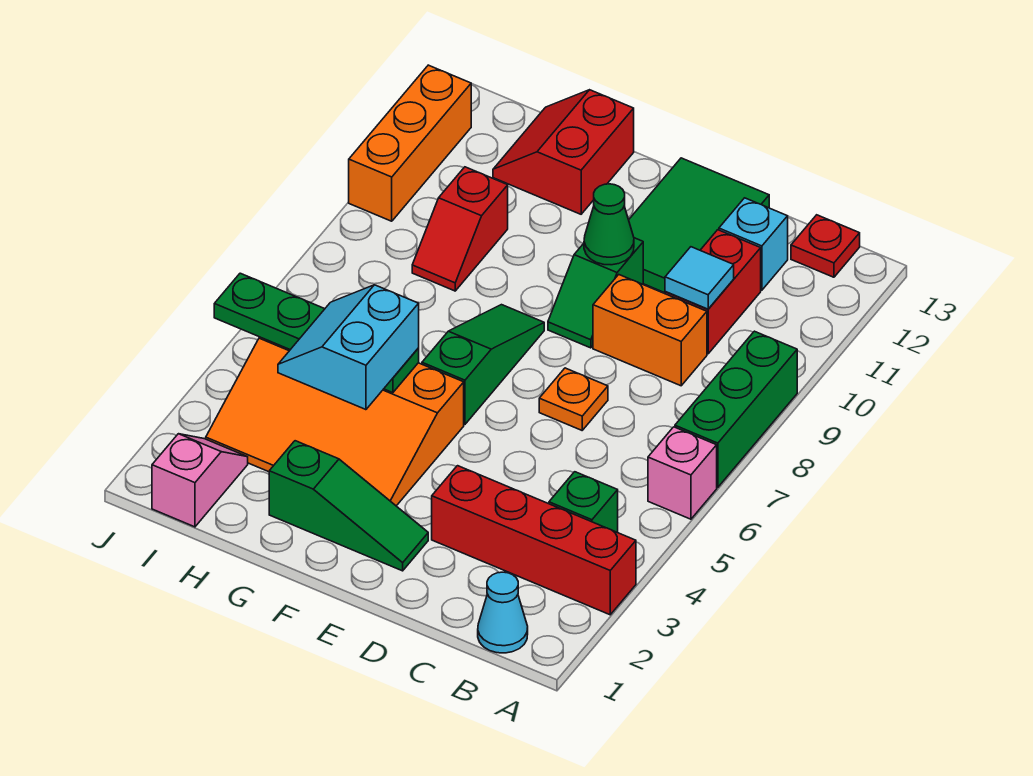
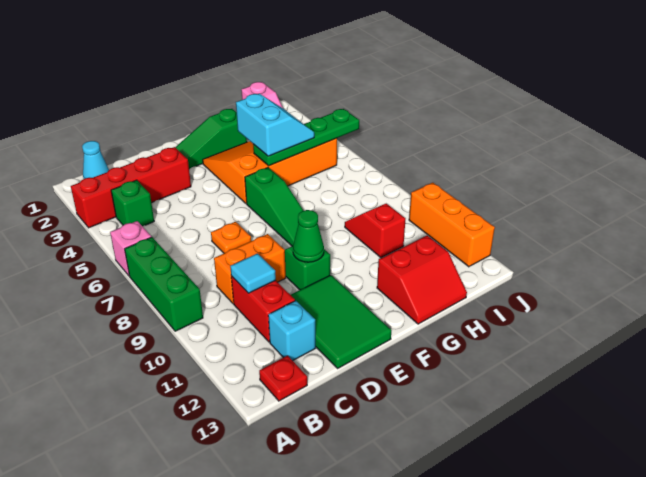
red slope G12:H13 level 1 top G -> red slope G12:H13 level 1 top 12

